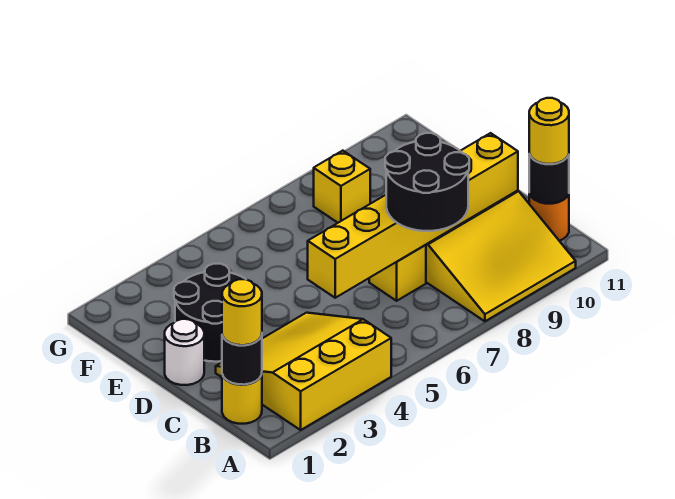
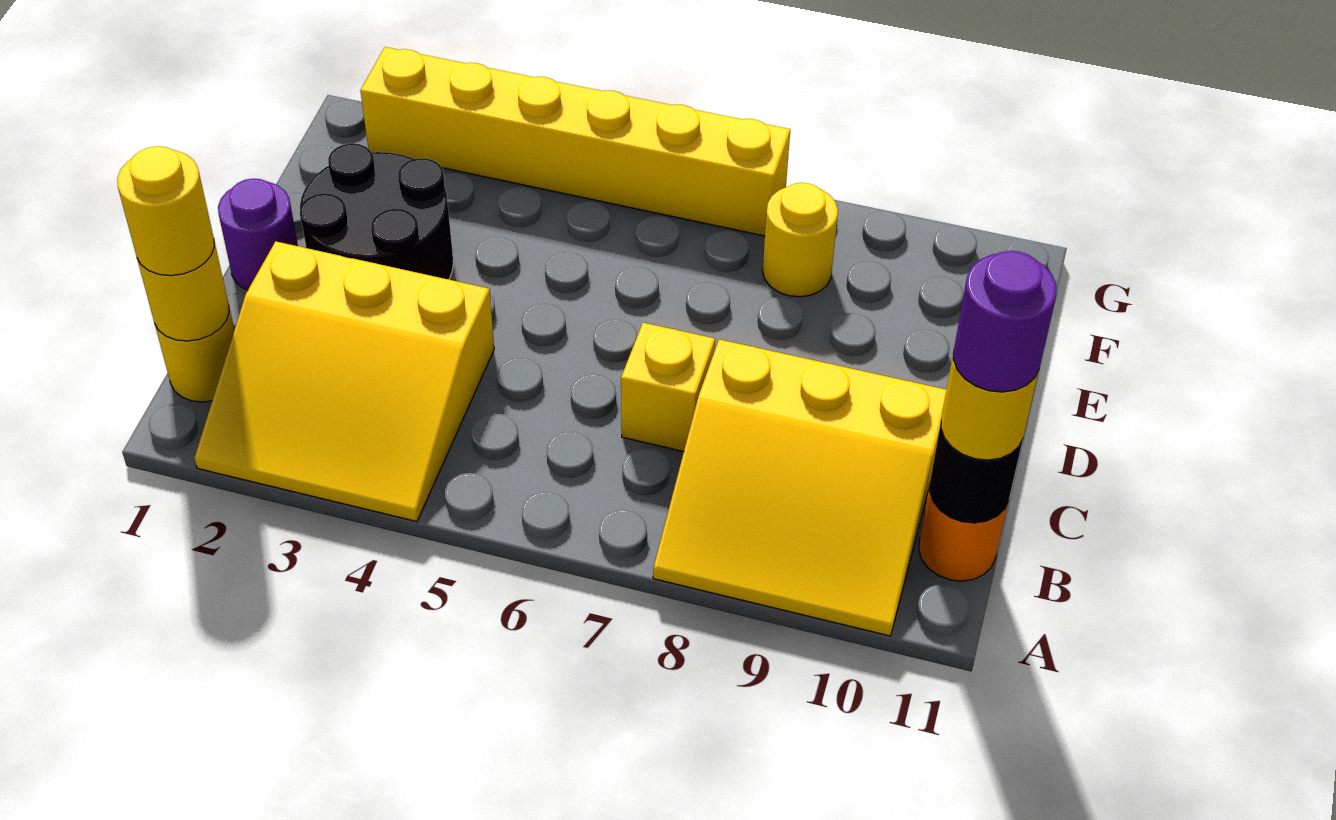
yellow slope A2:C4 level 1 top A -> yellow slope A2:C4 level 1 top C
black round brick B1 level 2 -> yellow round brick B1 level 2
black round brick B7:C8 level 3 -> none
none -> purple round brick B11 level 4
yellow brick C5:C10 level 2 -> yellow brick G2:G7 level 1
white round brick D1 level 1 -> purple round brick D1 level 1
yellow brick F8 level 1 -> yellow round brick F8 level 1

